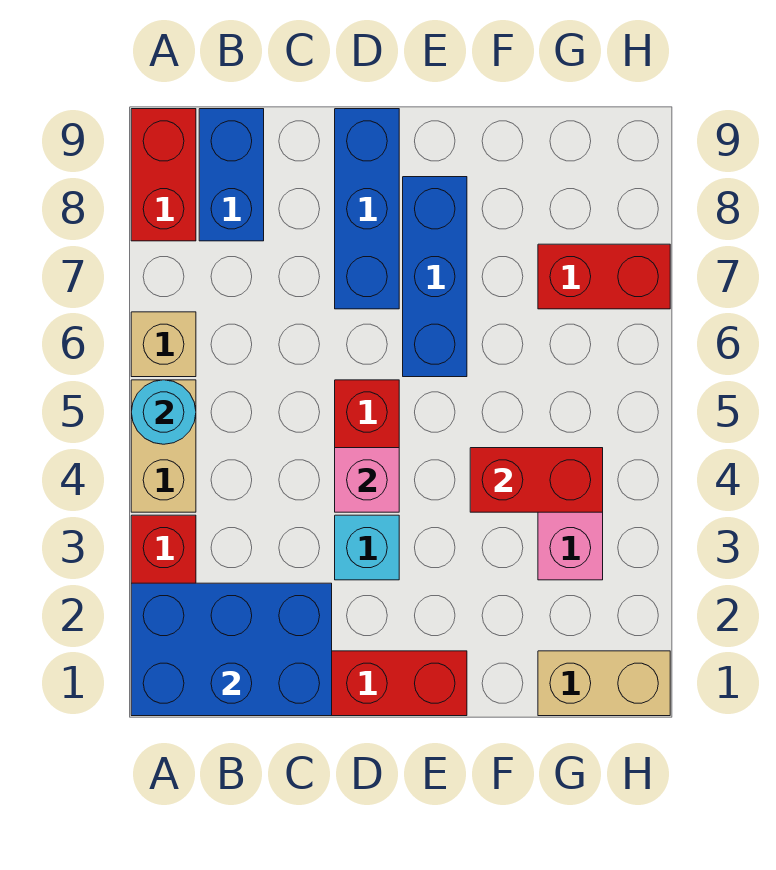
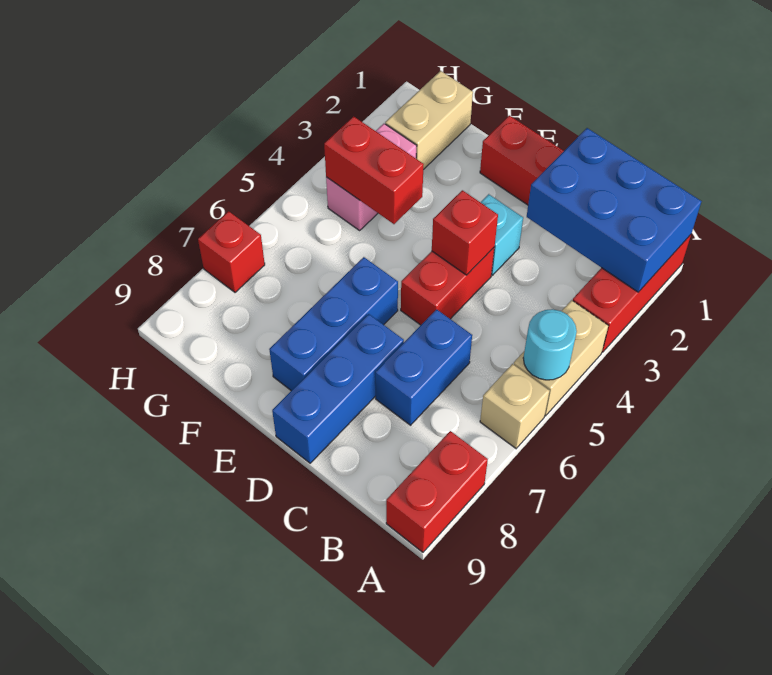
blue brick B8:B9 level 1 -> blue brick C6:C7 level 1
pink brick D4 level 2 -> red brick D4 level 2
tan brick G1:H1 level 1 -> tan brick G1:G2 level 1
red brick G7:H7 level 1 -> red brick H7 level 1

